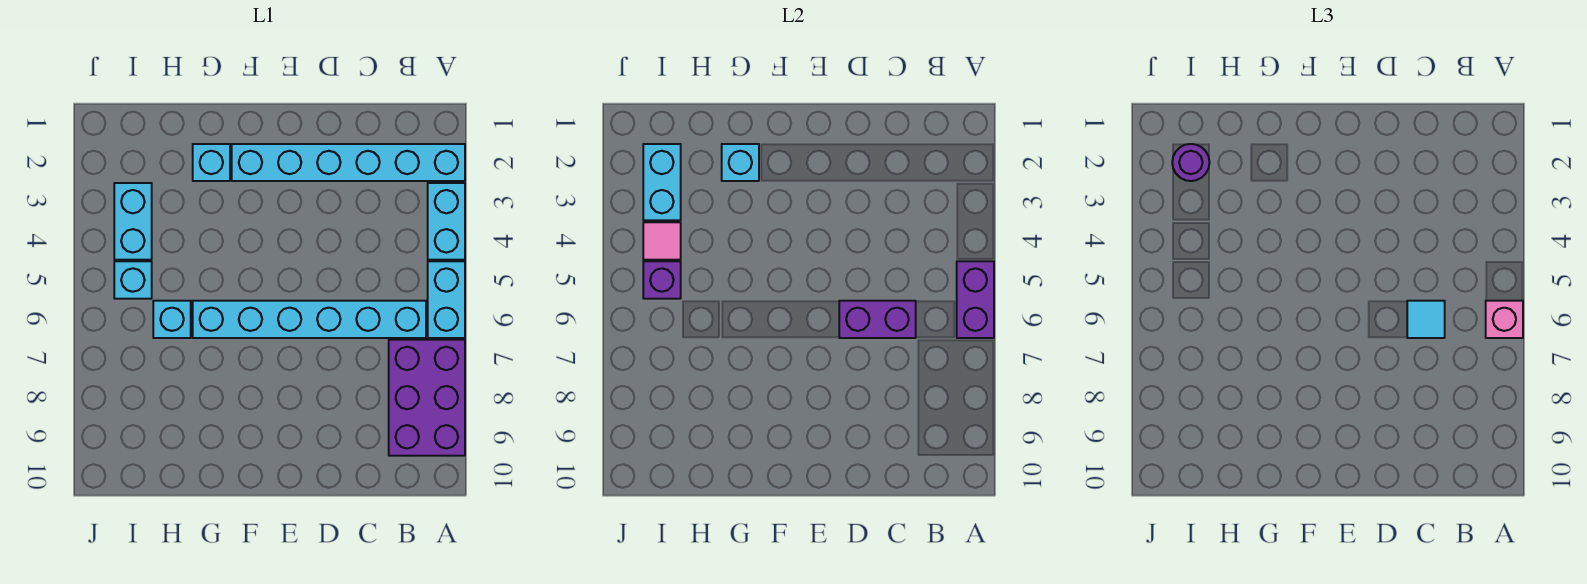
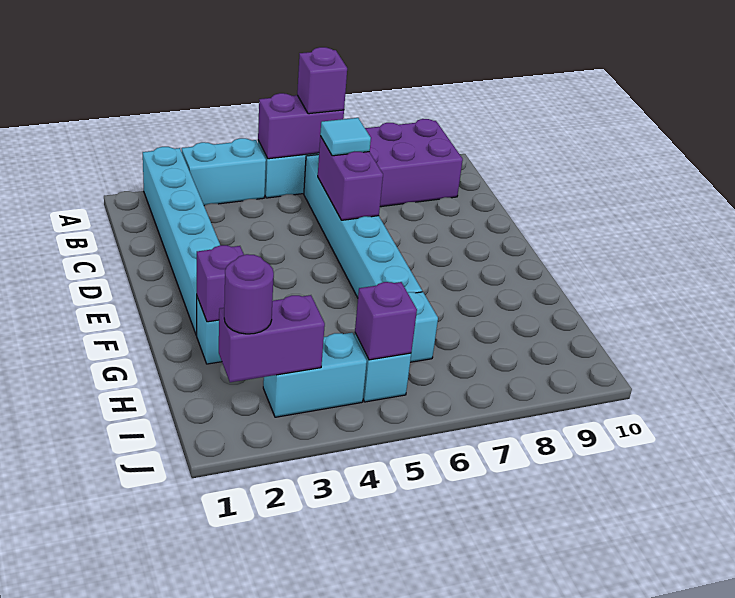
pink brick A6 level 3 -> purple brick A6 level 3
cyan brick G2 level 2 -> purple brick G2 level 2
cyan brick I2:I3 level 2 -> purple brick I2:I3 level 2
pink tile I4 level 2 -> none

